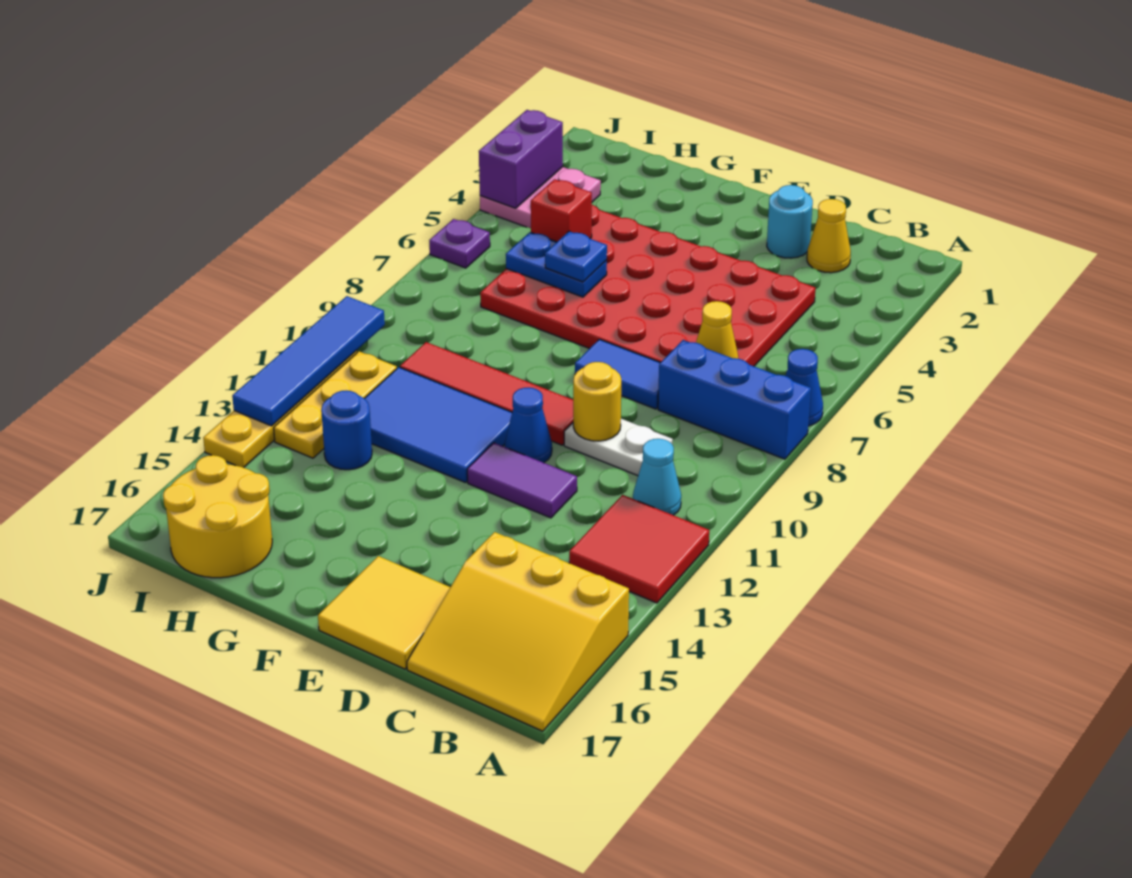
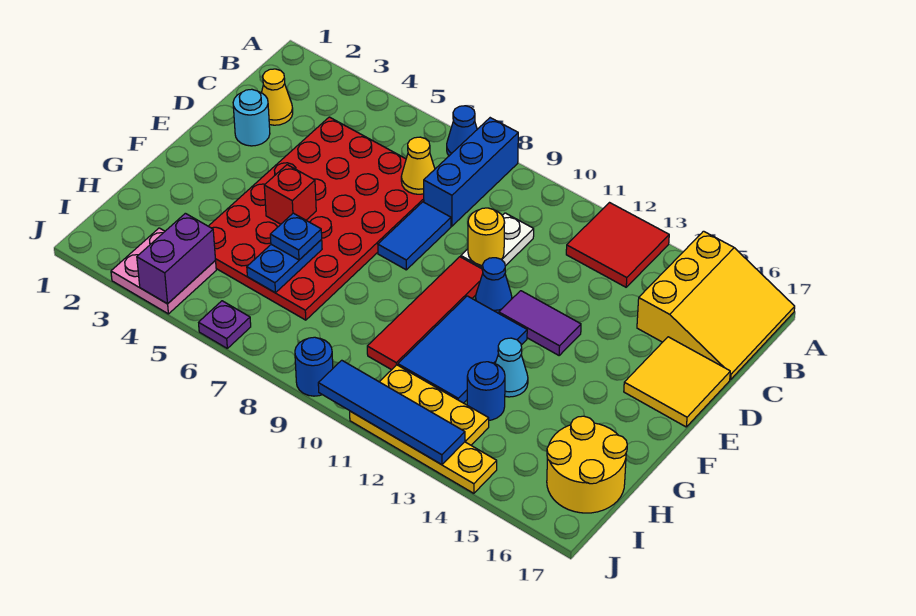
cyan cone B11 level 1 -> cyan cone G13 level 1
purple tile D12:E12 level 1 -> purple tile E12:E13 level 1
red brick H5 level 2 -> red brick F5 level 2
purple brick J3:J4 level 2 -> purple brick I4:J4 level 2
none -> blue round brick J9 level 1

